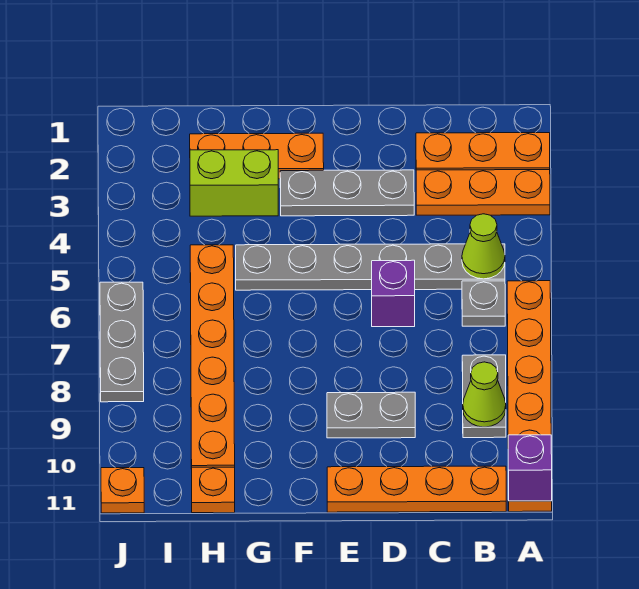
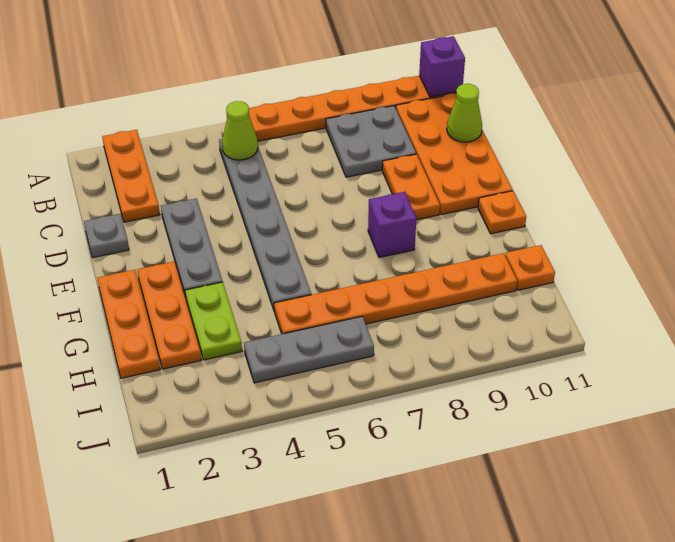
orange plate A3:C3 level 1 -> orange plate F1:H1 level 1
grey plate B6 level 1 -> grey plate D1 level 1
grey plate B8:B9 level 1 -> grey plate B8:C9 level 1
lime cone B9 level 2 -> lime cone C11 level 2
orange plate B11:E11 level 1 -> orange plate B10:E11 level 1
purple brick D6 level 1 -> purple brick F8 level 1
grey plate D9:E9 level 1 -> orange plate D9:E9 level 1
lime brick G3:H3 level 1 -> lime plate G3:H3 level 1
grey plate J6:J8 level 1 -> grey plate I4:I6 level 1
orange plate J11 level 1 -> orange plate F11 level 1

